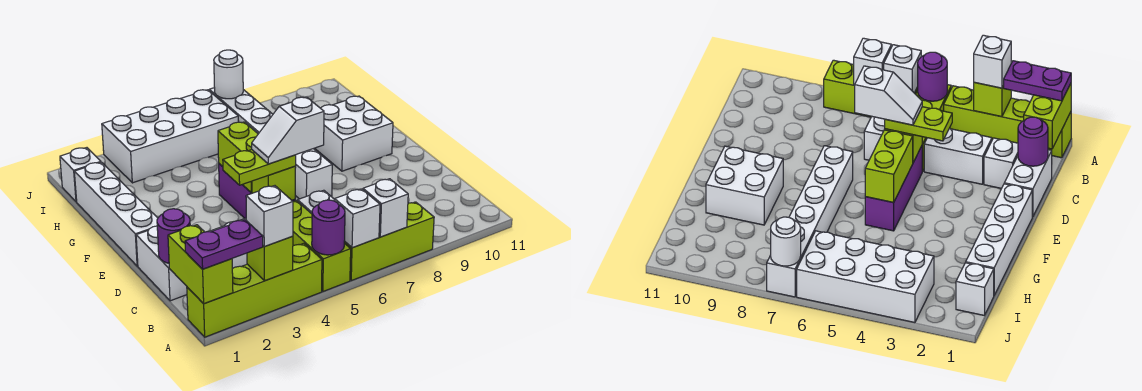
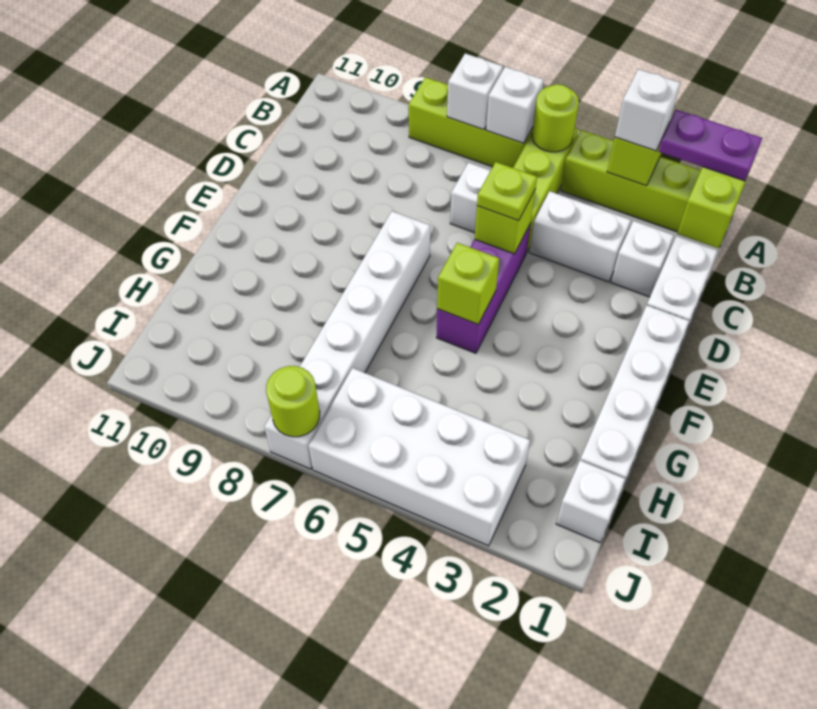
purple round brick A5 level 2 -> lime round brick A5 level 2
purple round brick C1 level 2 -> none
lime plate D4:D5 level 3 -> lime plate D5 level 3
white slope D5:D6 level 4 top 6 -> none
lime brick E5:F5 level 2 -> lime brick F5 level 2
white brick F9:G10 level 1 -> none
white round brick J7 level 2 -> lime round brick J7 level 2

